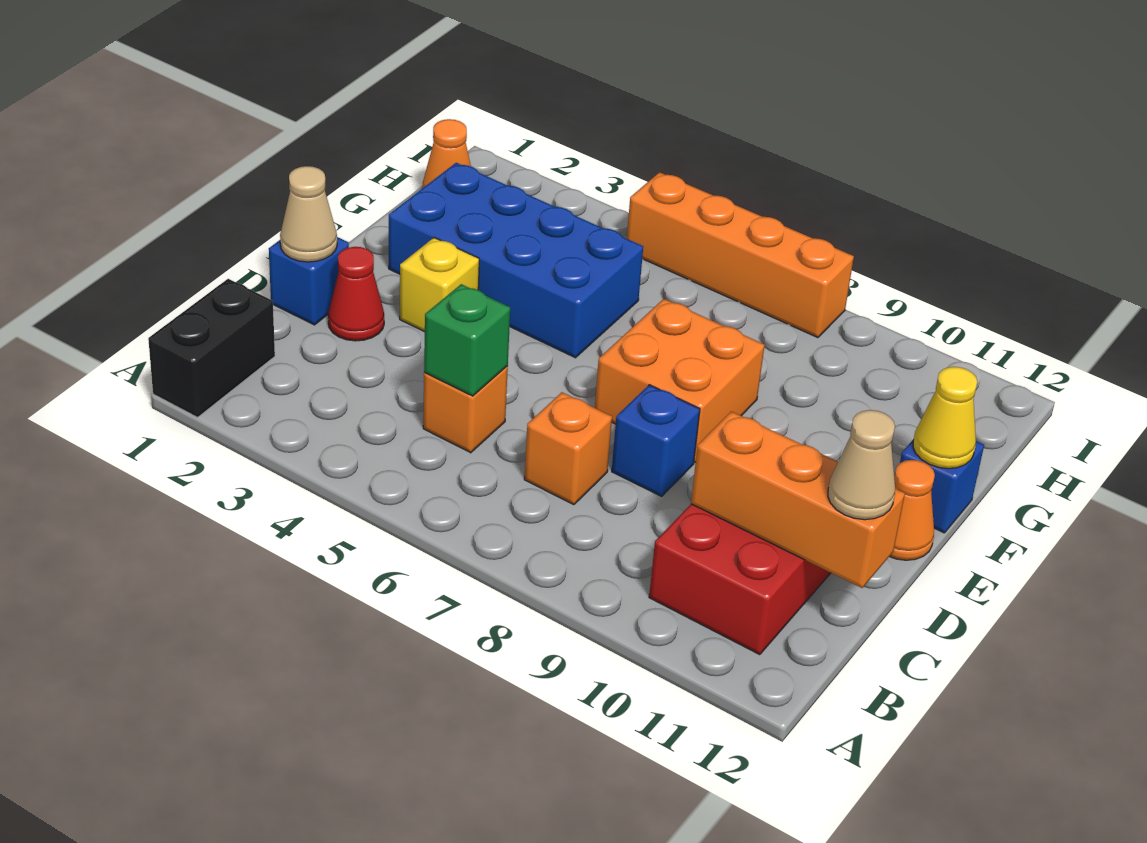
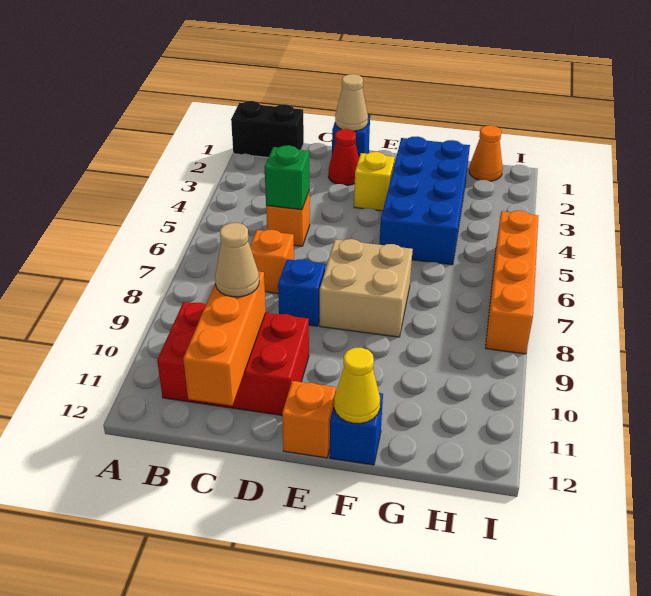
tan cone C12 level 3 -> tan cone C10 level 3
orange brick E7:F8 level 1 -> tan brick E7:F8 level 1
orange cone E12 level 1 -> orange brick E12 level 1

